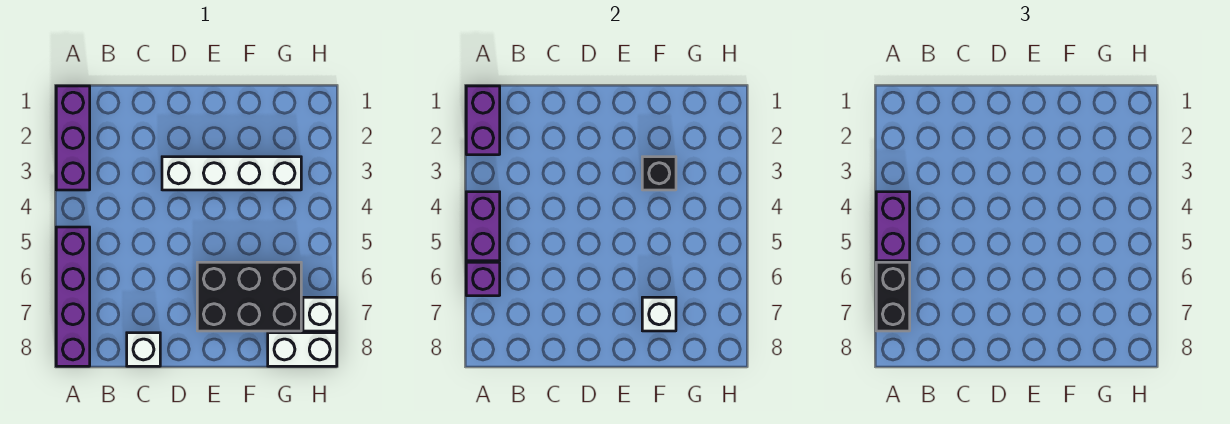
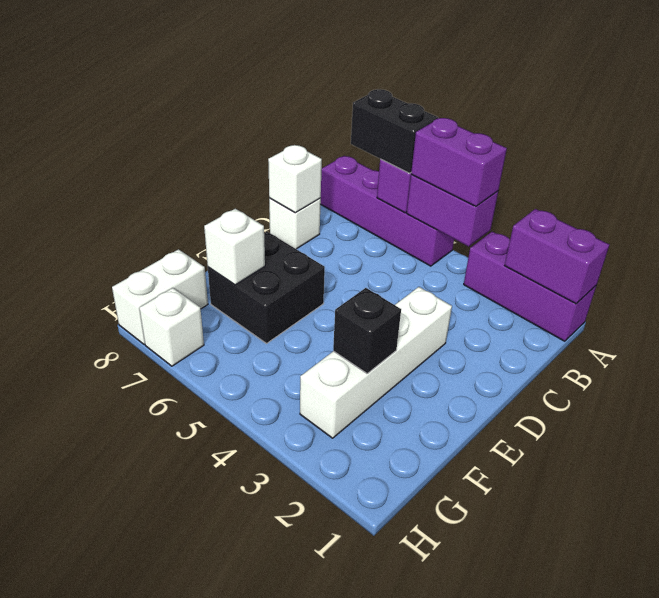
none -> white brick C8 level 2
black brick E6:G7 level 1 -> black brick E6:F7 level 1

